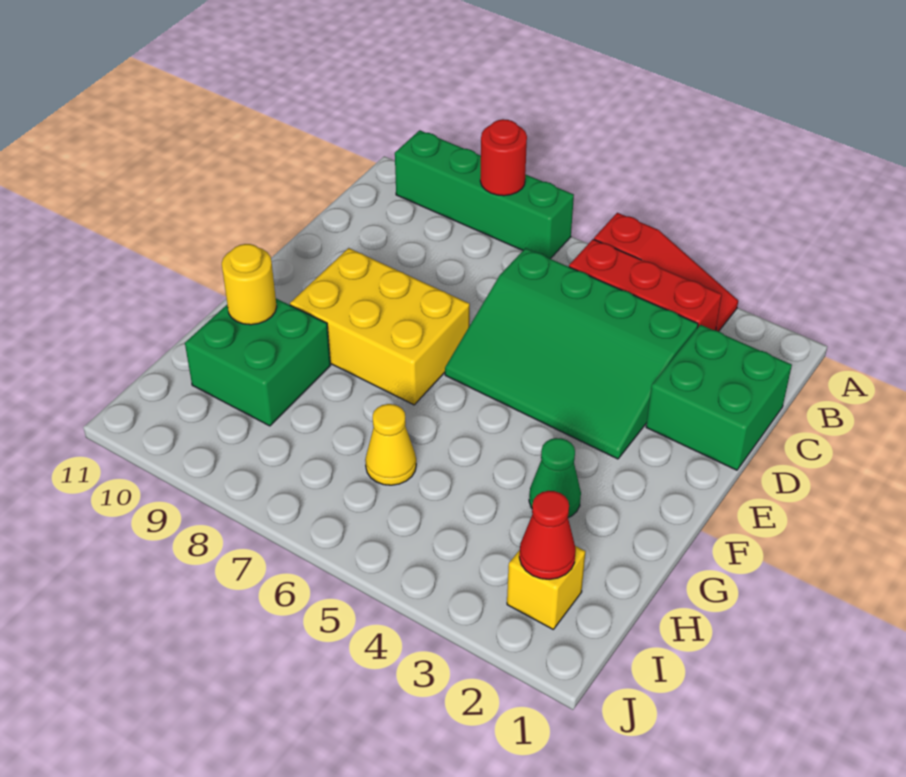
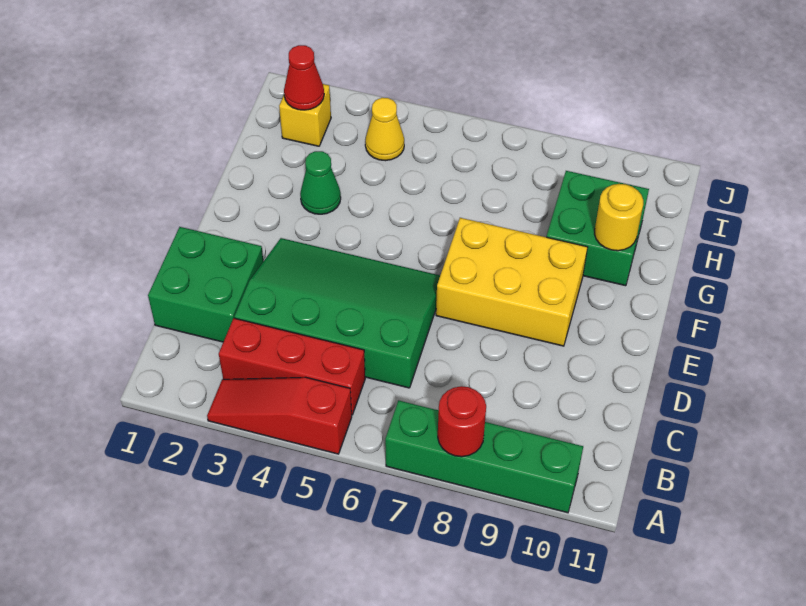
yellow cone H6 level 1 -> yellow cone I4 level 1

